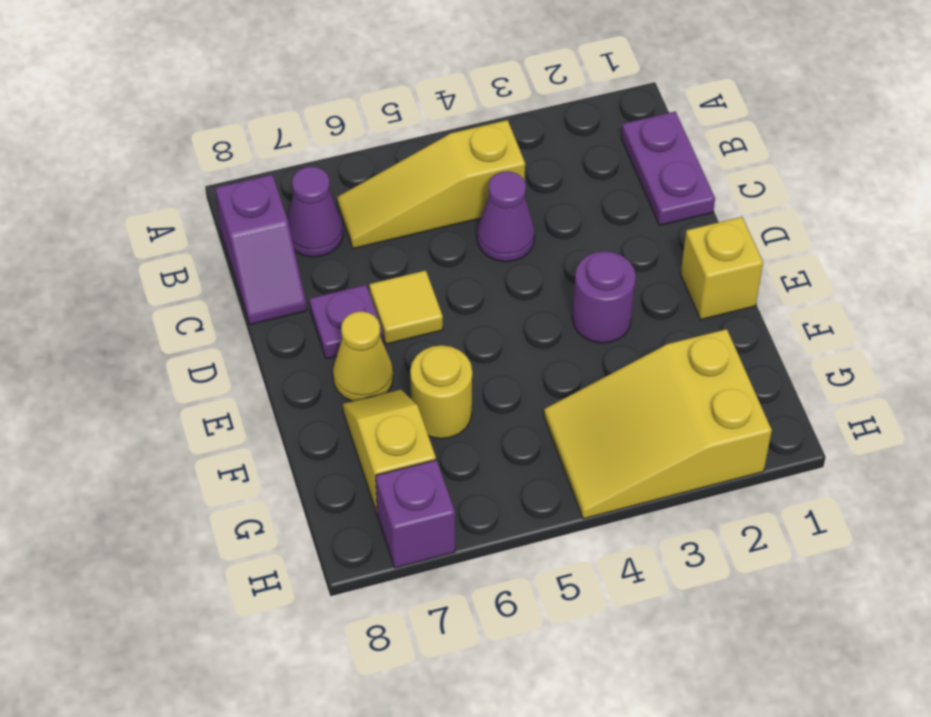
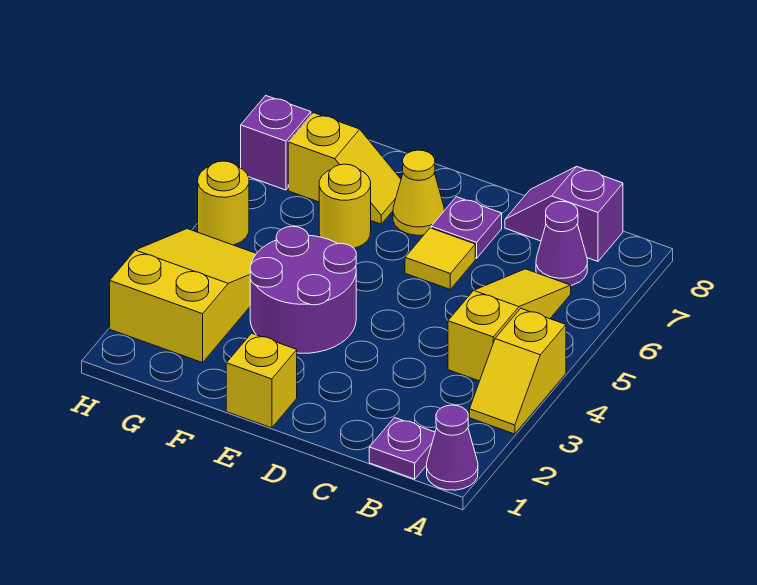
none -> yellow slope A3:A4 level 1 top 4
purple plate B1:C1 level 1 -> purple plate B1 level 1
purple cone C4 level 1 -> purple cone A1 level 1
purple round brick E3 level 1 -> purple round brick E3:F4 level 1
none -> yellow round brick H5 level 1

